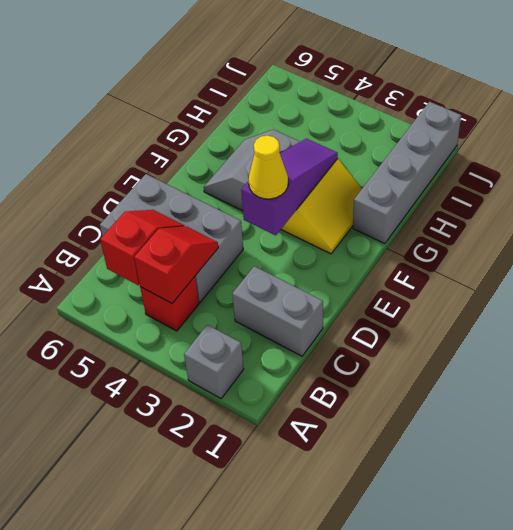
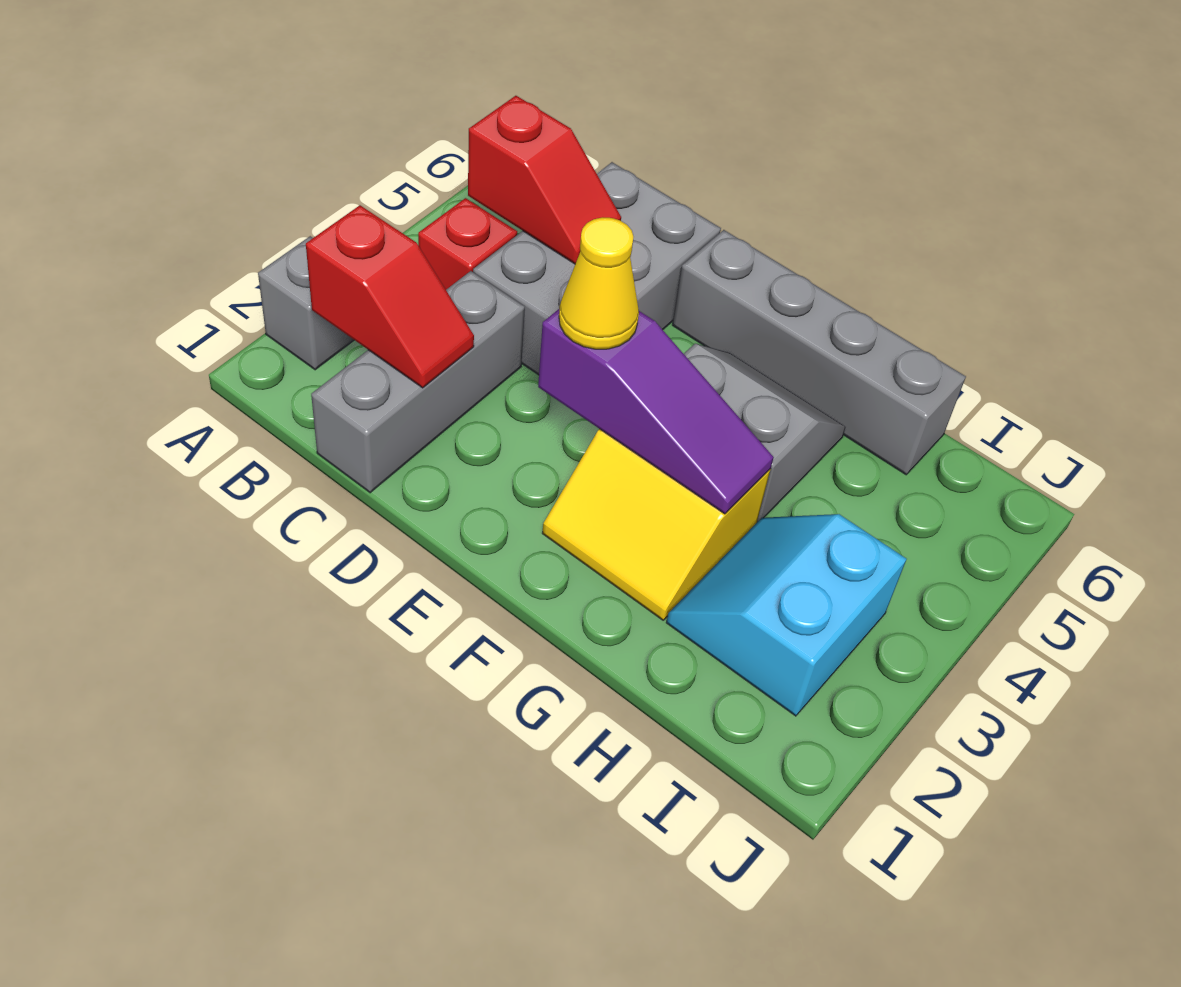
red slope B4:C4 level 2 top B -> red slope B2:C2 level 2 top B
grey brick C1:C2 level 1 -> grey brick C1:C3 level 1
grey brick G1:J1 level 1 -> grey brick E6:H6 level 1
none -> cyan slope H2:I3 level 1 top I

